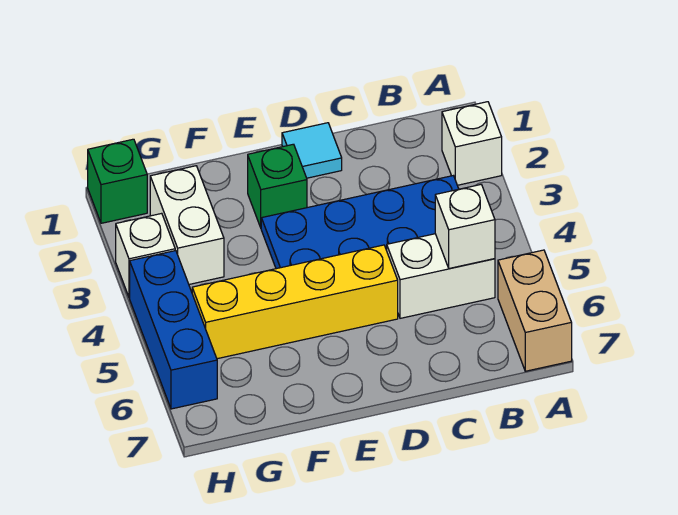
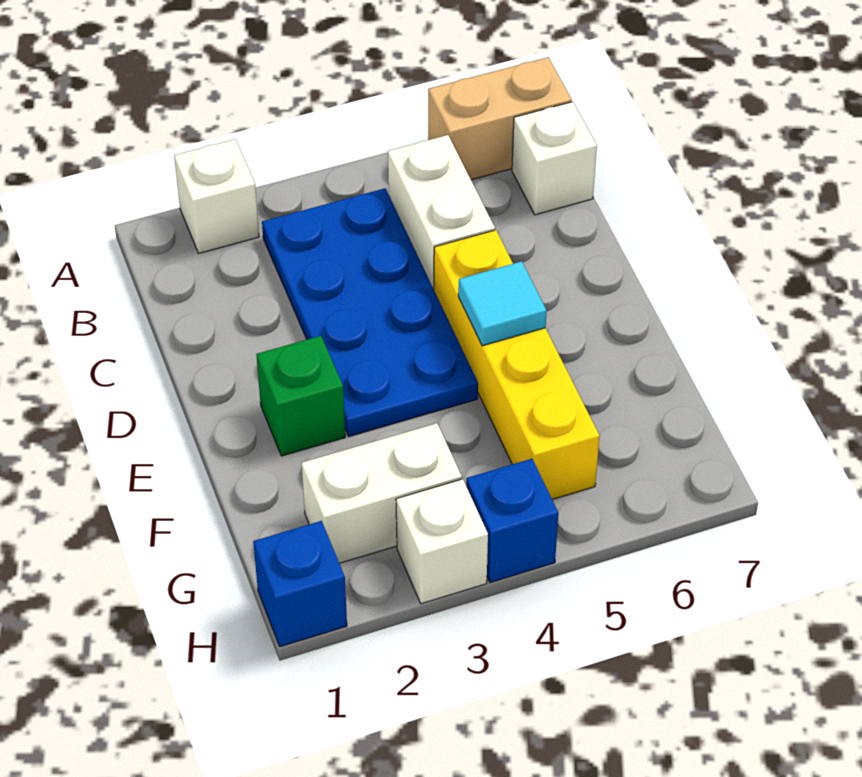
white brick B5 level 2 -> white brick B7 level 1
cyan tile D1 level 1 -> cyan tile E5 level 2
green brick H1 level 1 -> blue brick H1 level 1
blue brick H4:H6 level 1 -> blue brick H4 level 1

